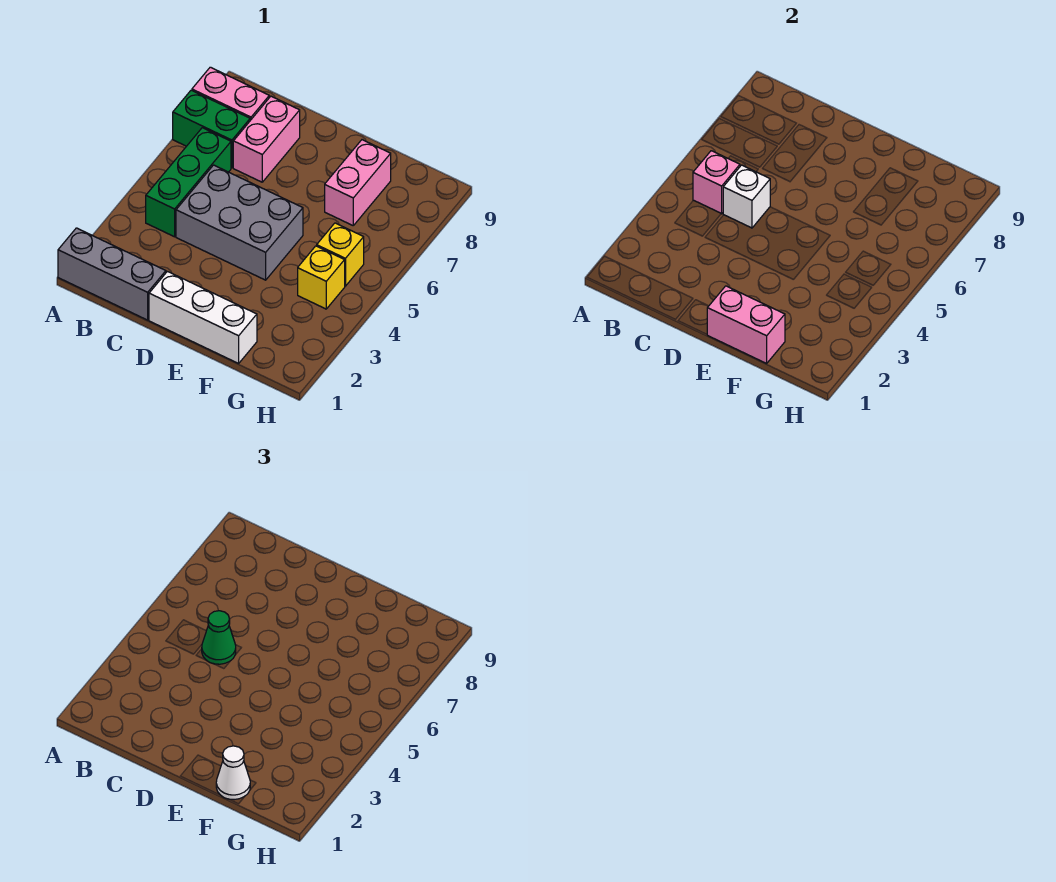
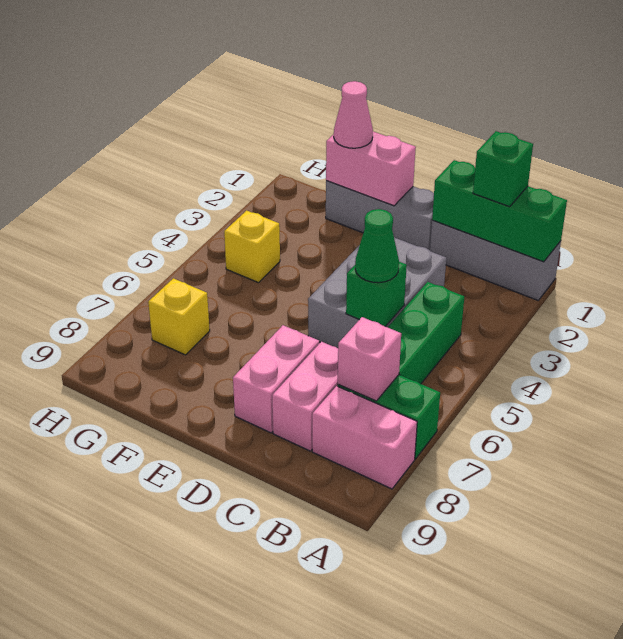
none -> green brick A1:C1 level 2
none -> green brick B1 level 3
pink brick B5 level 2 -> pink brick B7 level 2
grey brick C4:E5 level 1 -> grey brick C3:D5 level 1
white brick C5 level 2 -> green brick C5 level 2
white brick D1:F1 level 1 -> grey brick D1:F1 level 1
white cone F1 level 3 -> pink cone F1 level 3
pink brick F7:F8 level 1 -> pink brick D7:D8 level 1
yellow brick G5 level 1 -> yellow brick G7 level 1

